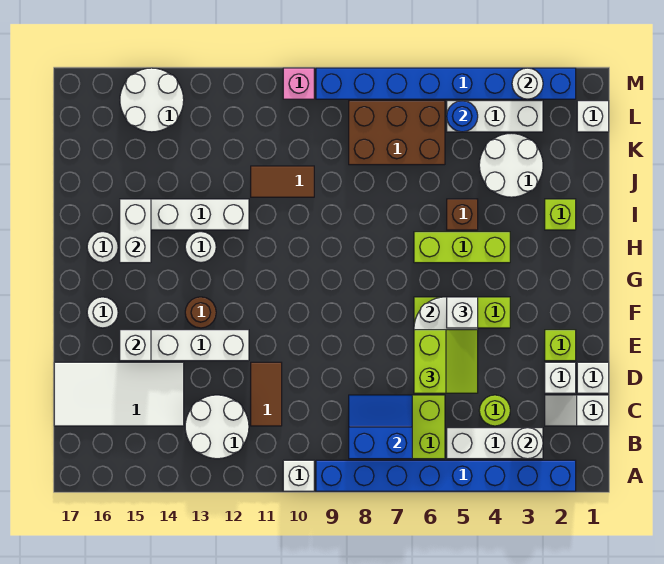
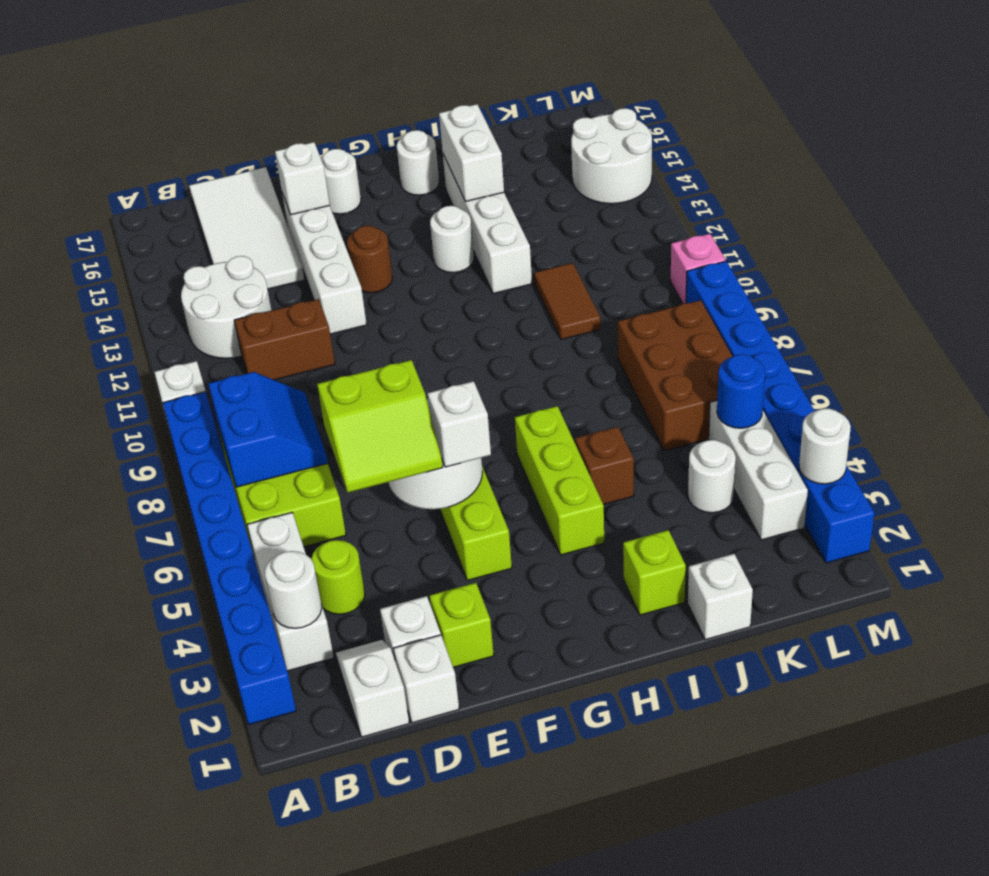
brown tile C11:D11 level 1 -> brown brick C11:D11 level 1
white brick H15:I15 level 2 -> white brick I14:I15 level 2
white round brick J3:K4 level 1 -> white round brick K4 level 1
white brick L1 level 1 -> white brick J1 level 1

